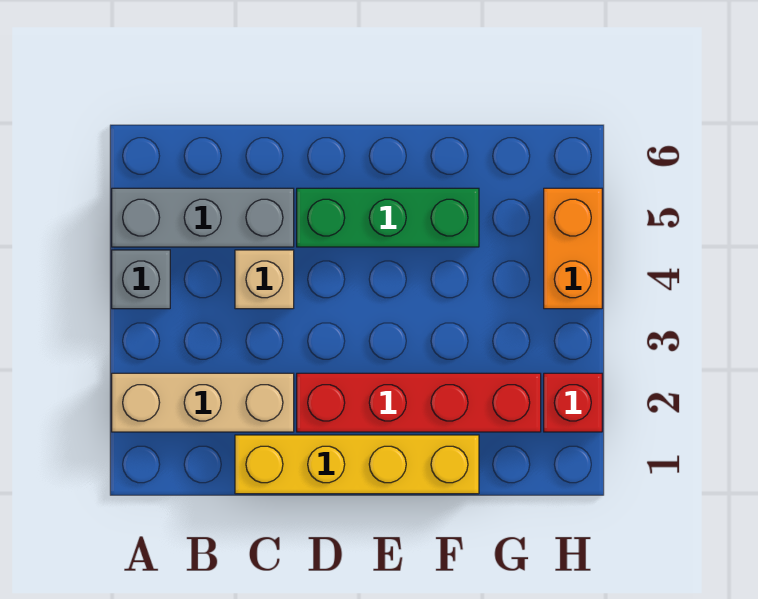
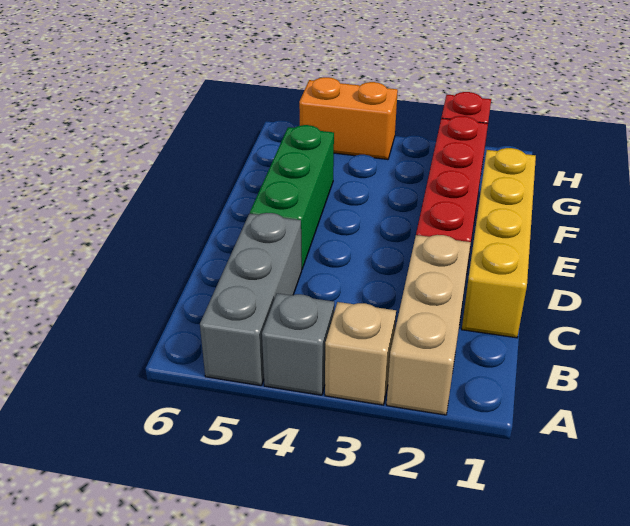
tan brick C4 level 1 -> tan brick A3 level 1

